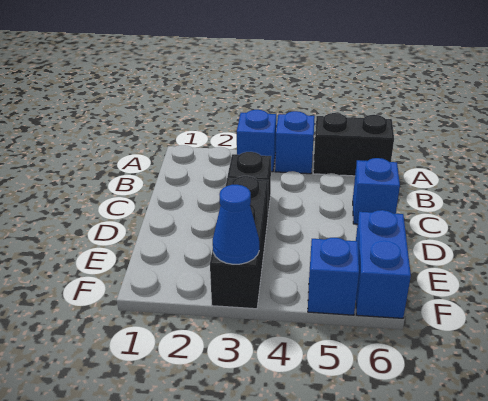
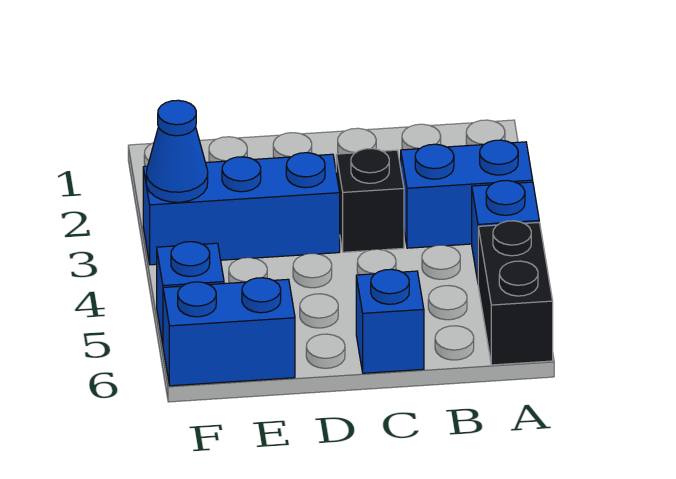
blue brick A3 level 1 -> blue brick A3:B3 level 1
black brick D3:F3 level 1 -> blue brick D3:F3 level 1

